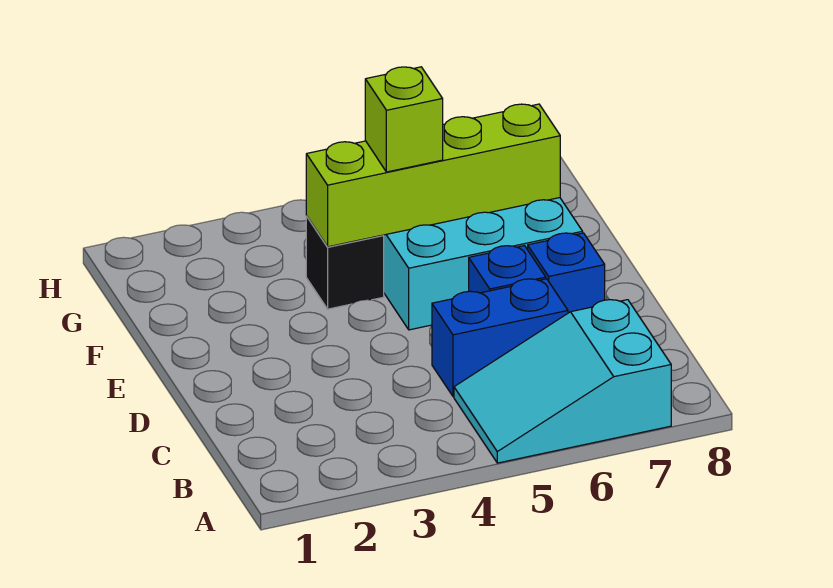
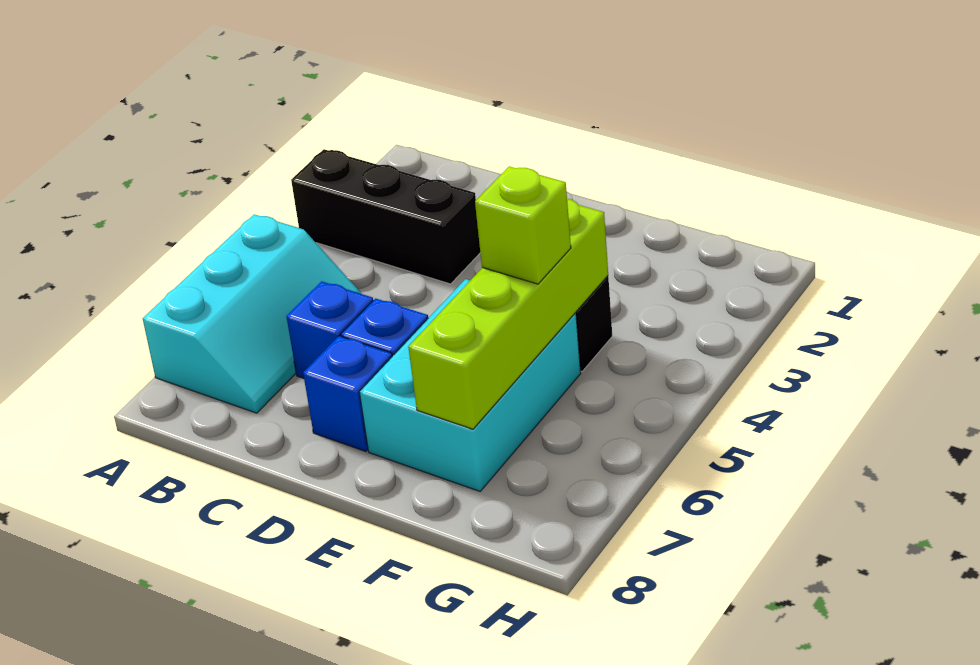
none -> black brick A3:C3 level 1
cyan slope A5:B7 level 1 top 7 -> cyan slope A5:B7 level 1 top A
blue brick C5:C6 level 1 -> blue brick C6 level 1

